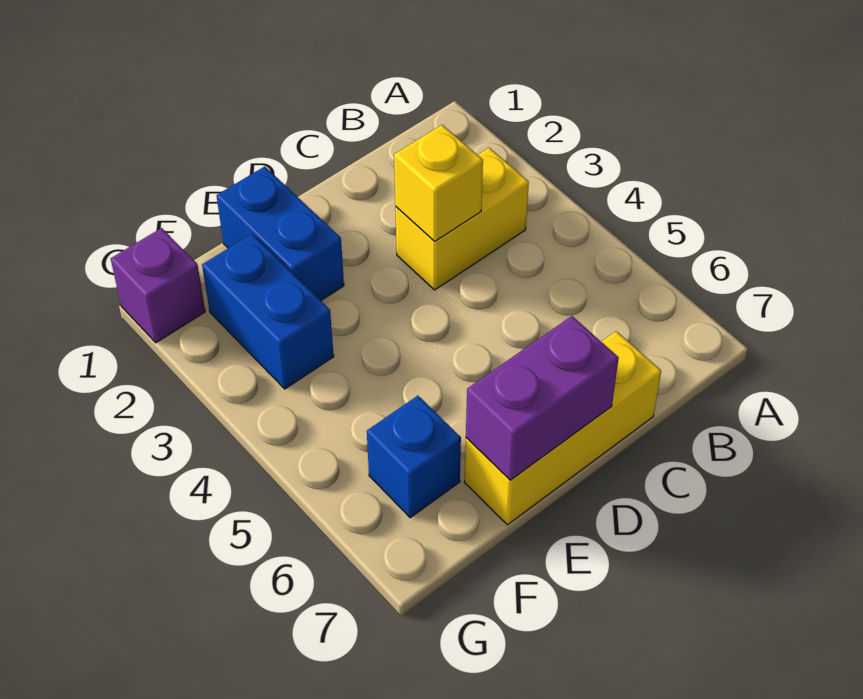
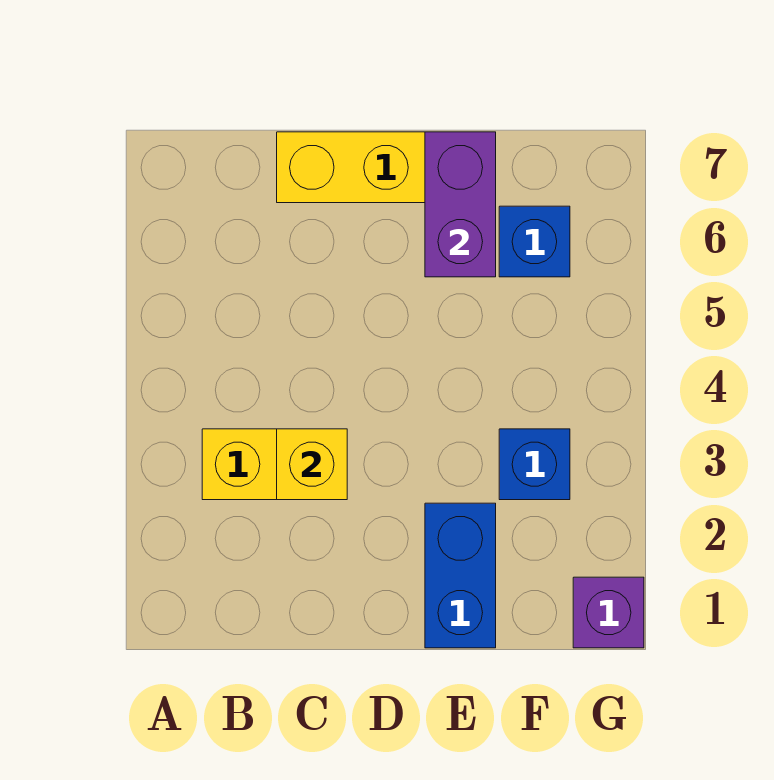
purple brick D7:E7 level 2 -> purple brick E6:E7 level 2
blue brick F2:F3 level 1 -> blue brick F3 level 1

